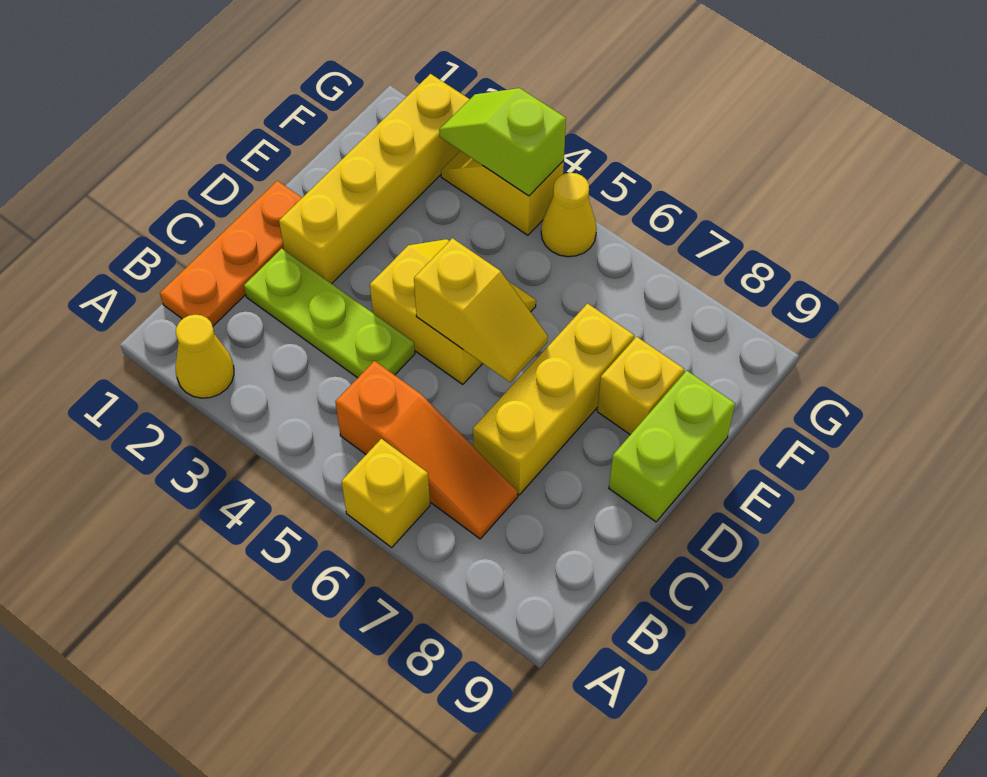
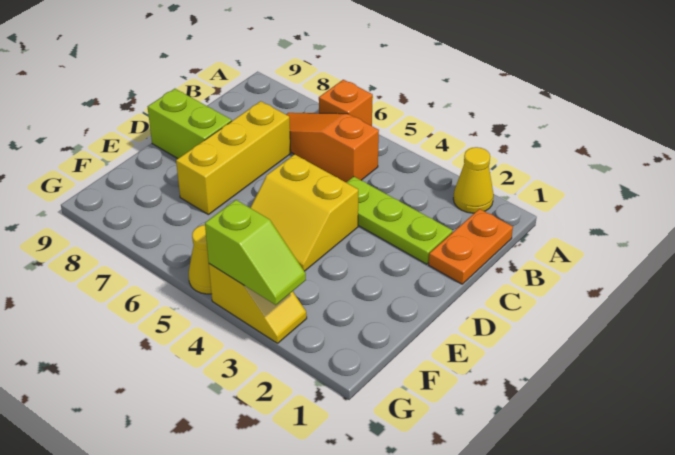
yellow brick A6 level 1 -> orange brick A6 level 1
orange plate B1:D1 level 1 -> orange plate B1:C1 level 1
yellow brick D2:G2 level 1 -> none
yellow slope D5:D6 level 2 top 5 -> none
lime brick D9:E9 level 1 -> lime brick D8:D9 level 1
yellow brick E8 level 1 -> none

